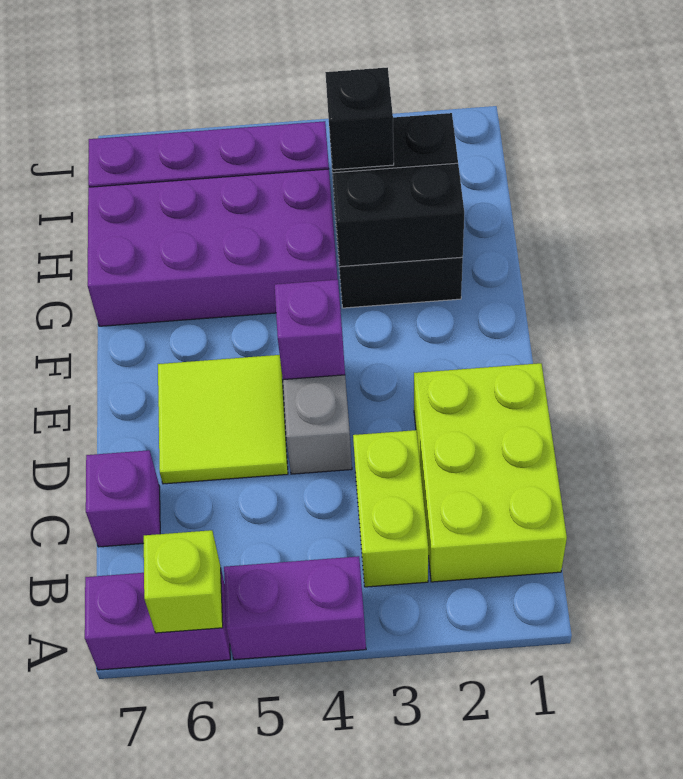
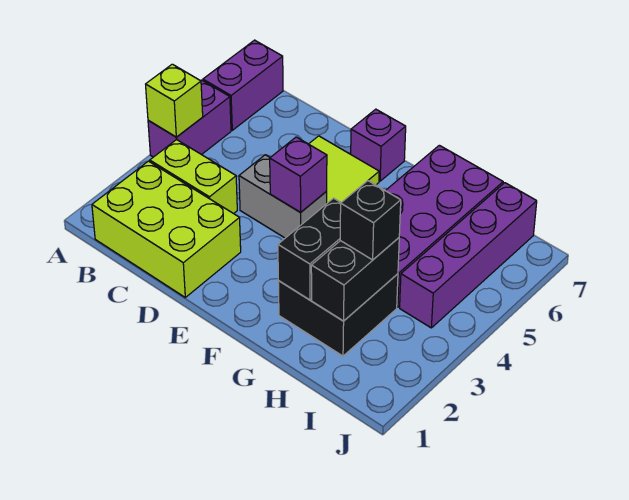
lime brick A6 level 2 -> lime brick A4 level 2
purple brick C7 level 1 -> purple brick E7 level 1

